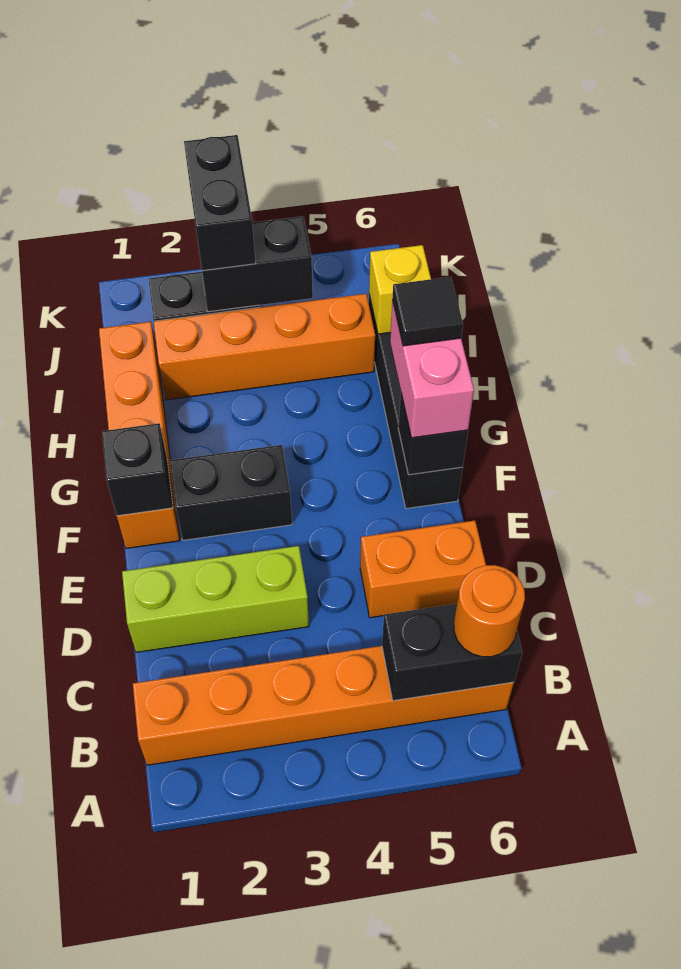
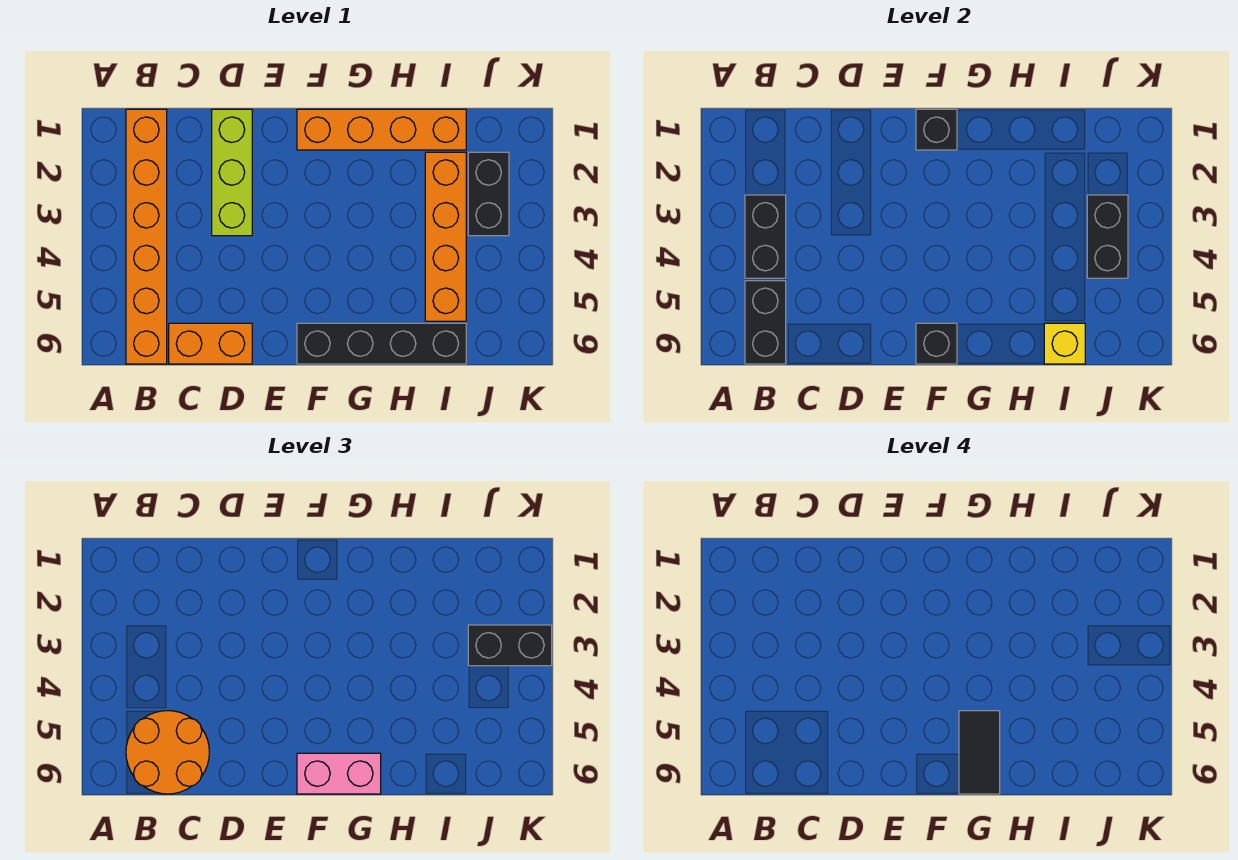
orange round brick B6 level 3 -> orange round brick B5:C6 level 3
orange brick D5:D6 level 1 -> orange brick C6:D6 level 1
black brick F2:F3 level 1 -> black brick B3:B4 level 2
black tile G6 level 4 -> black tile G5:G6 level 4

